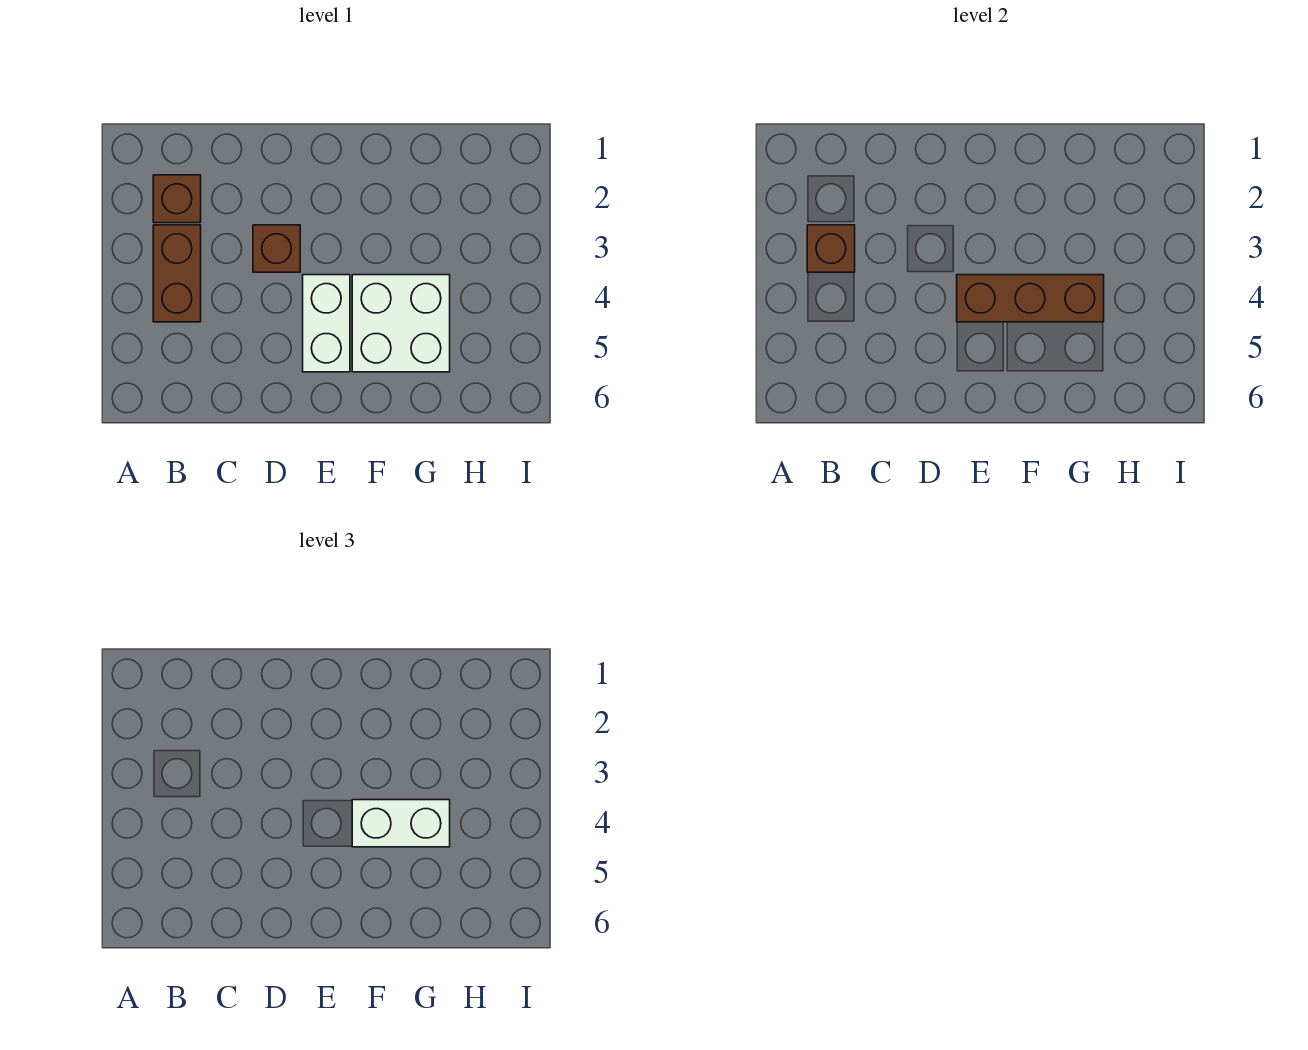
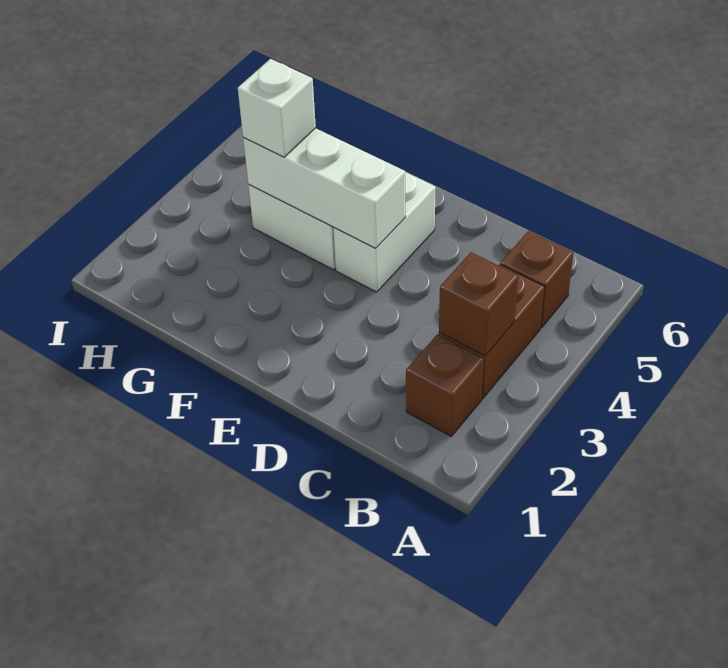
brown brick D3 level 1 -> brown brick B5 level 1
brown brick E4:G4 level 2 -> white brick E4:G4 level 2
white brick F4:G4 level 3 -> white brick G4 level 3

